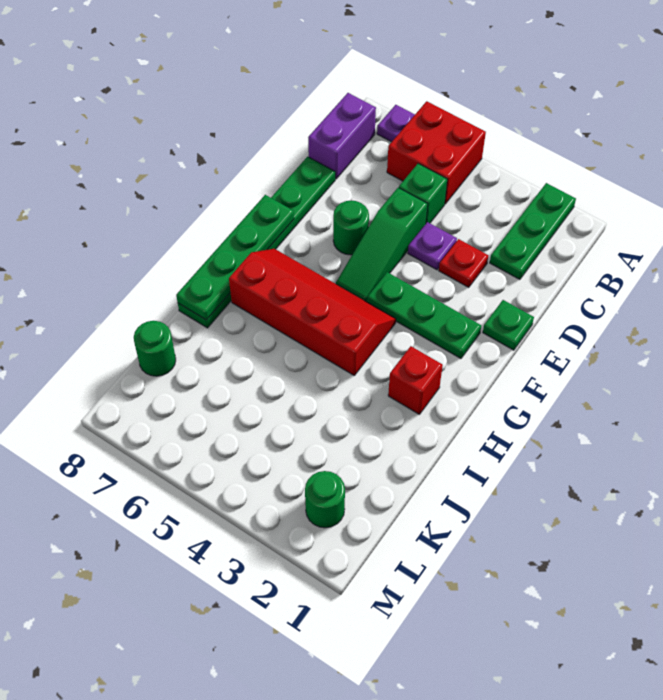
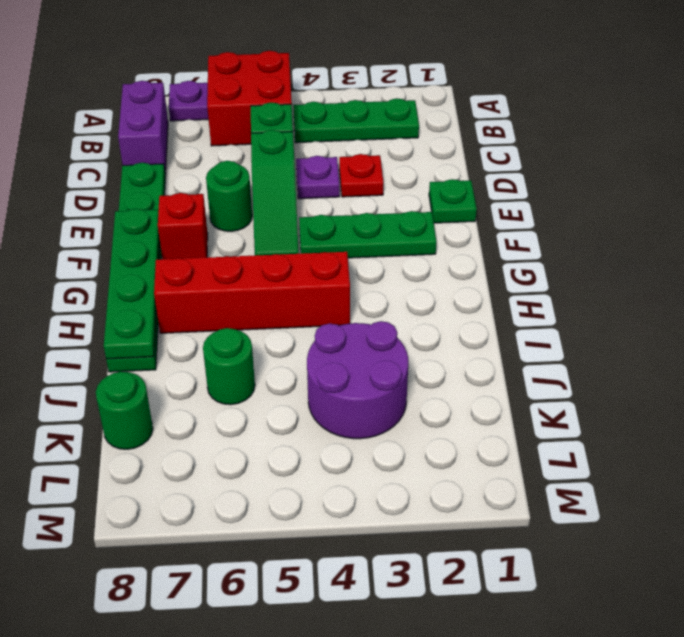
green plate A2:C2 level 1 -> green plate B2:B4 level 1
red brick H2 level 1 -> red brick F7 level 1
none -> purple round brick J3:K4 level 1
green round brick L2 level 1 -> green round brick J6 level 1

